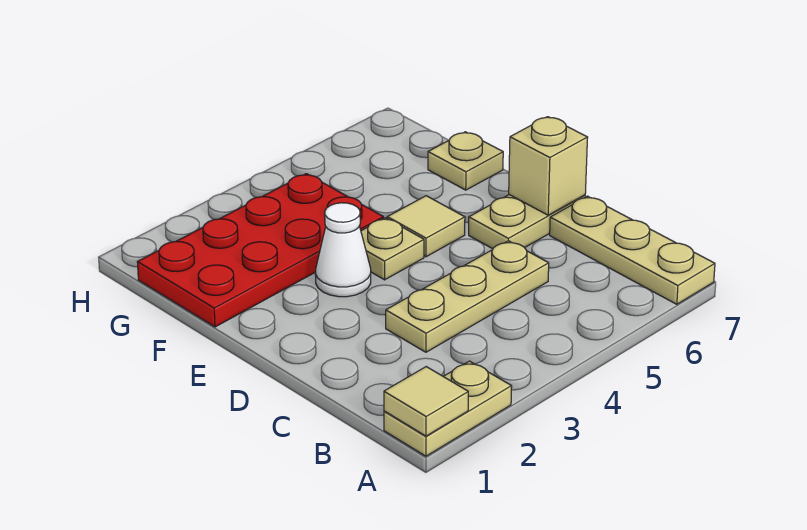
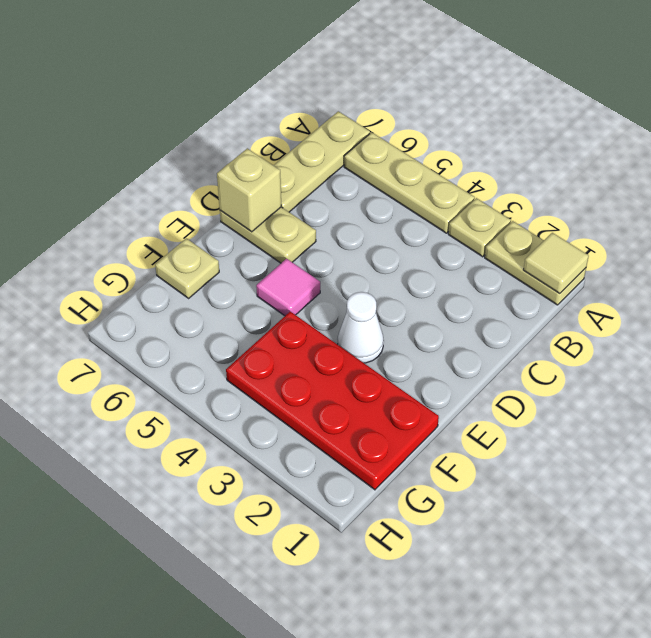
tan plate C3:C5 level 1 -> tan plate A4:A6 level 1
tan plate E4 level 1 -> tan plate A3 level 1
tan tile E5 level 1 -> pink tile E5 level 1

